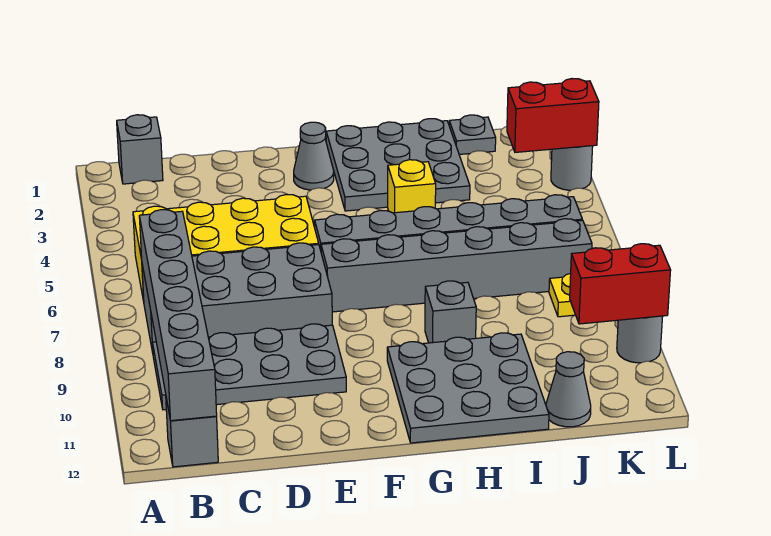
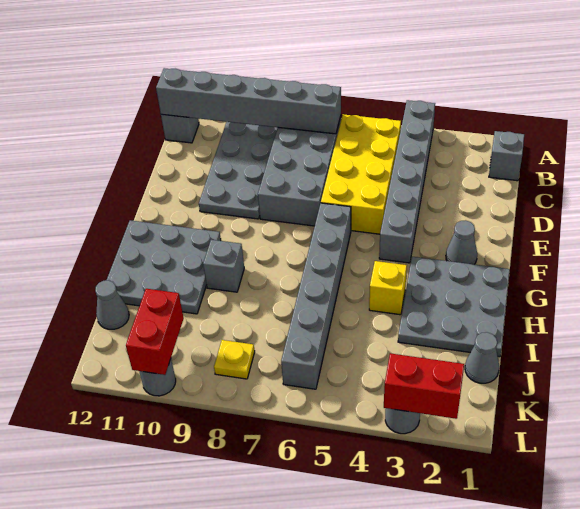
grey brick F7:K7 level 1 -> grey brick A4:F4 level 1
grey plate J1 level 1 -> grey cone J1 level 1
red brick K3:L3 level 2 -> red brick L2:L3 level 2

